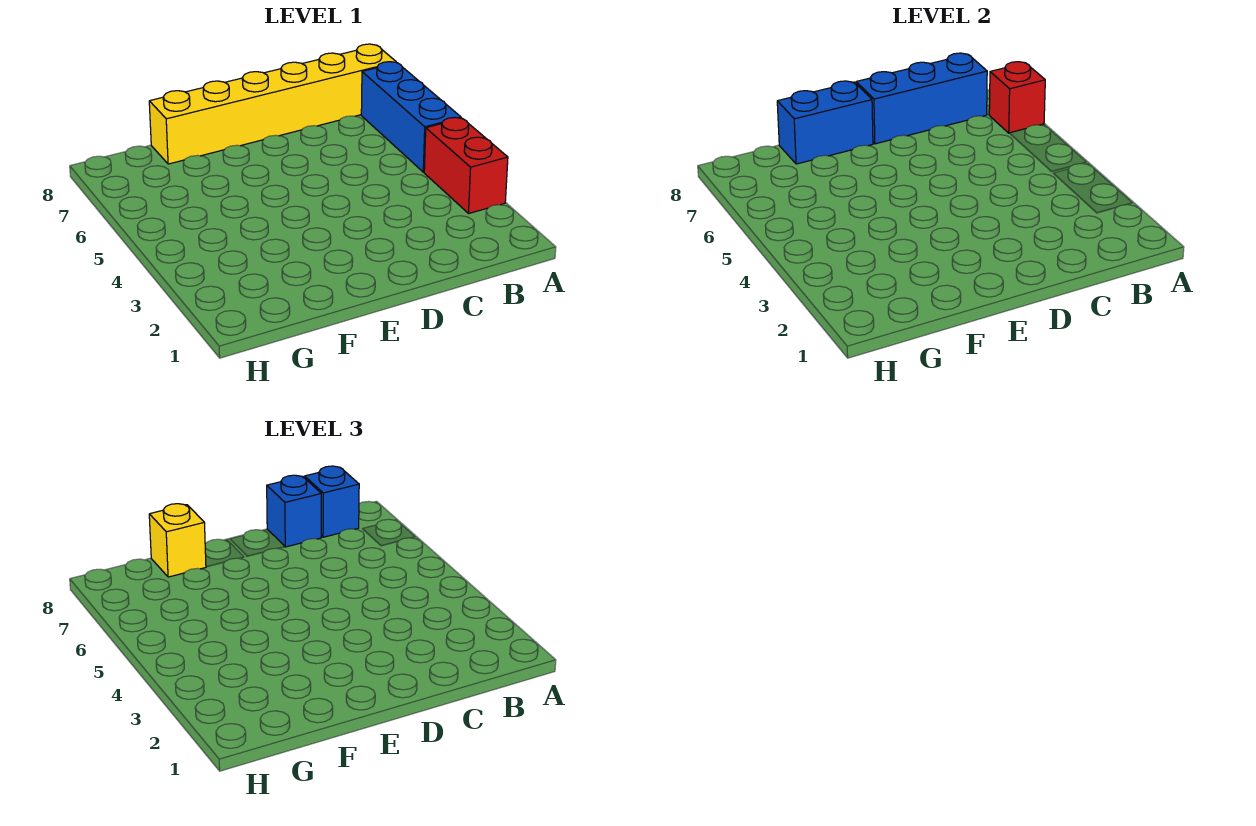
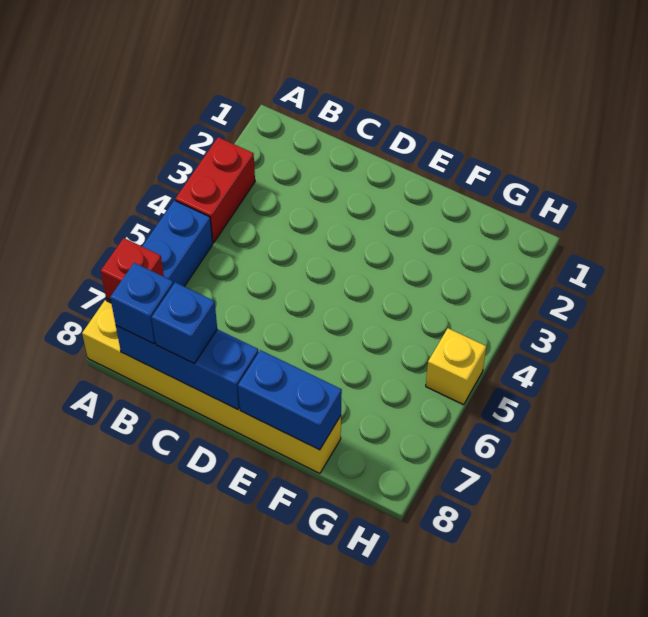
yellow brick F8 level 3 -> yellow brick H5 level 1

